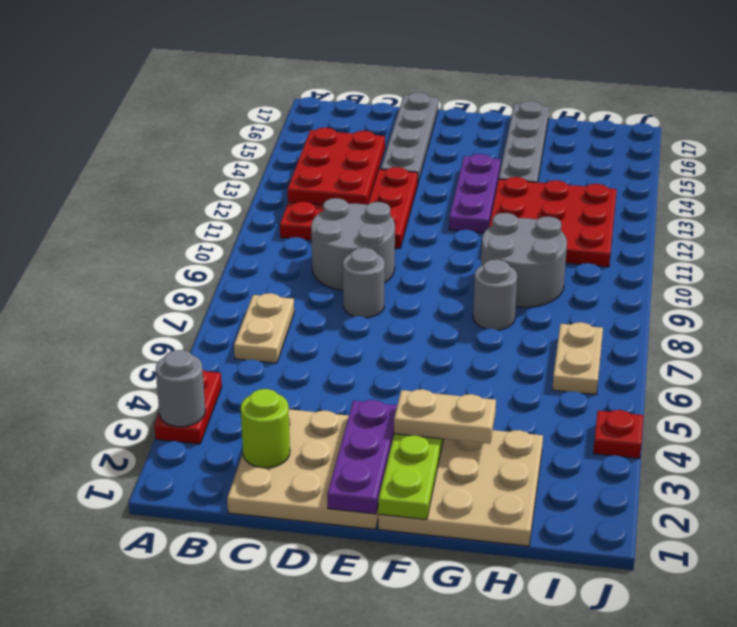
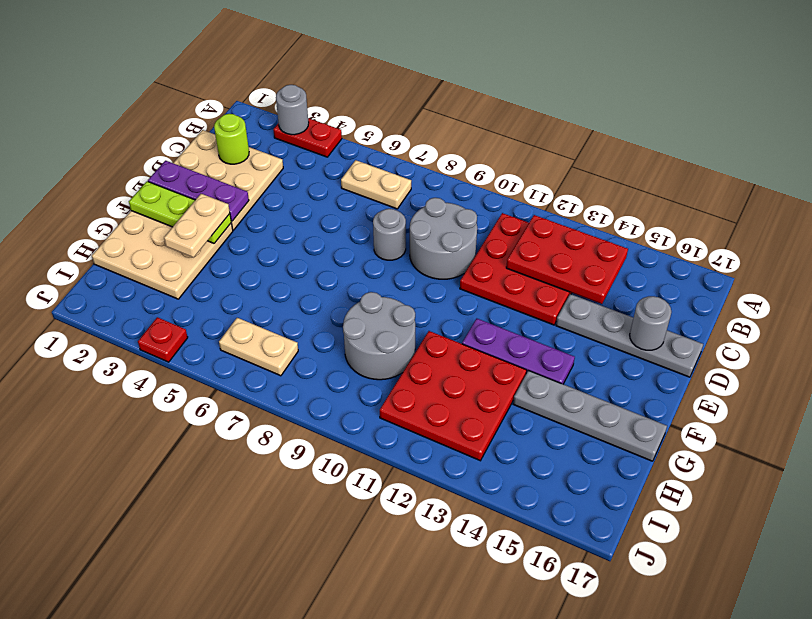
grey round brick G8 level 1 -> grey round brick D16 level 2

